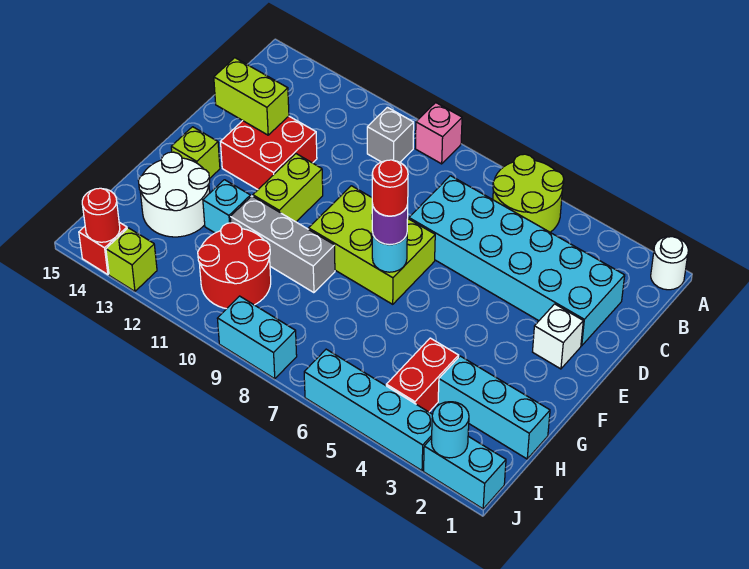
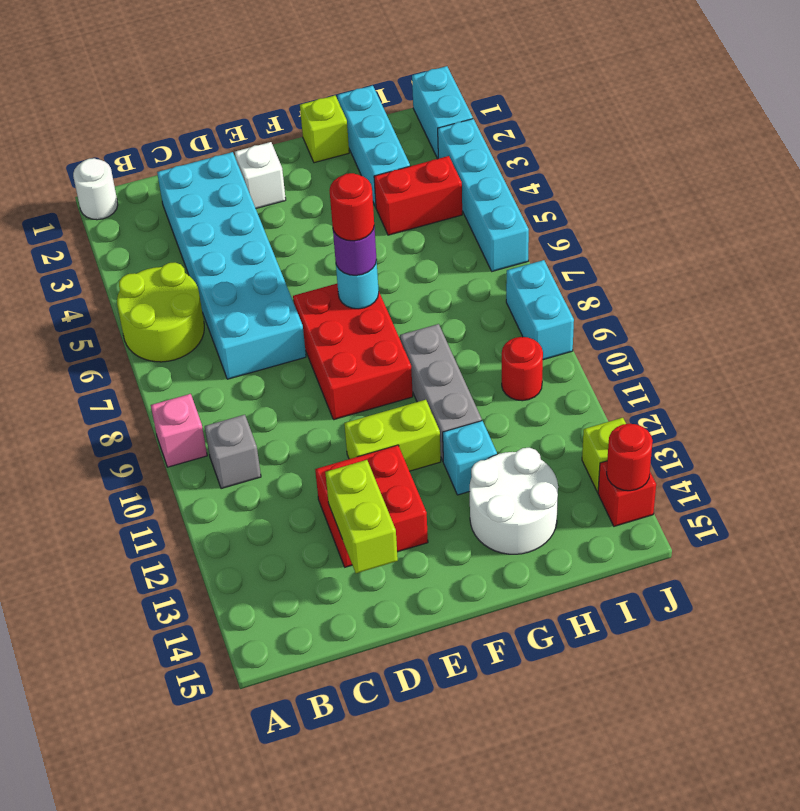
lime brick E7:F9 level 1 -> red brick E7:F9 level 1
lime brick F14 level 1 -> lime brick G1 level 1
red round brick H10:I11 level 1 -> red round brick I10 level 1
cyan round brick J2 level 2 -> none

